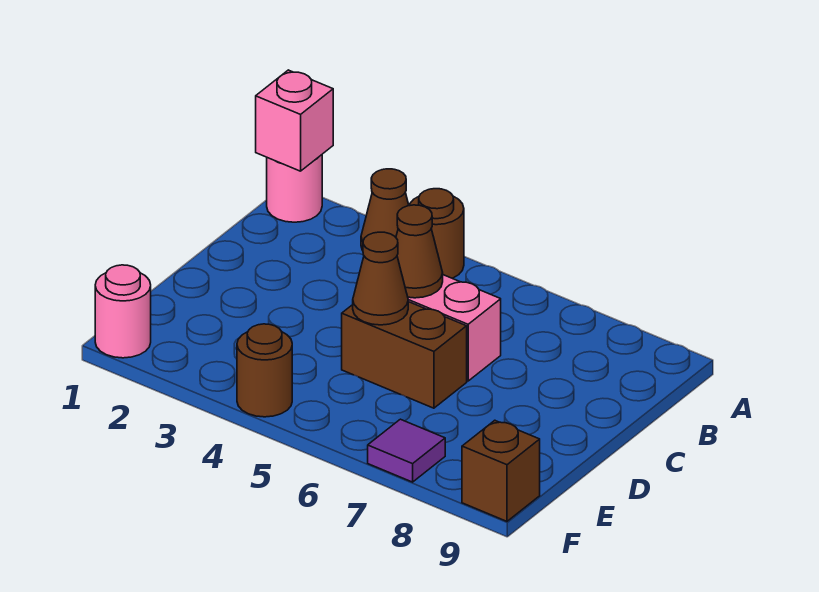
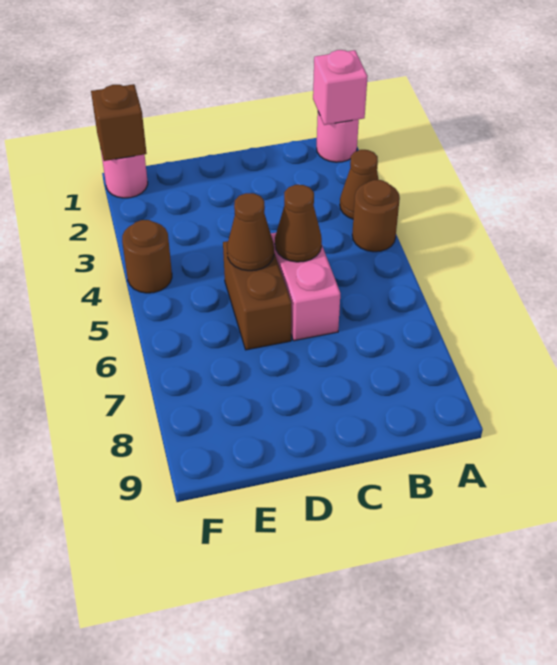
purple tile F7 level 1 -> none
brown brick F9 level 1 -> brown brick F1 level 2

